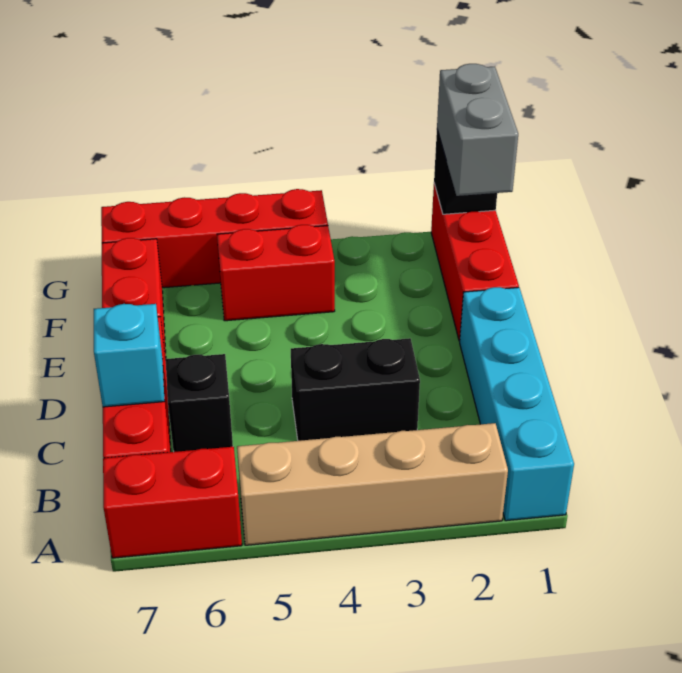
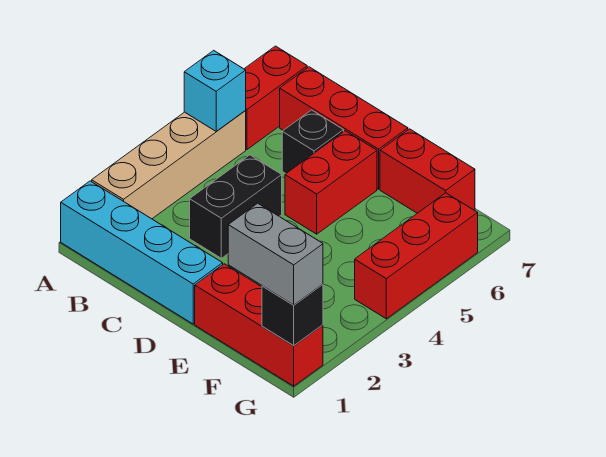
cyan brick C7 level 2 -> cyan brick A5 level 2
red brick F4:F5 level 1 -> red brick D5:D6 level 1
red brick G4:G7 level 1 -> red brick G4:G6 level 1

